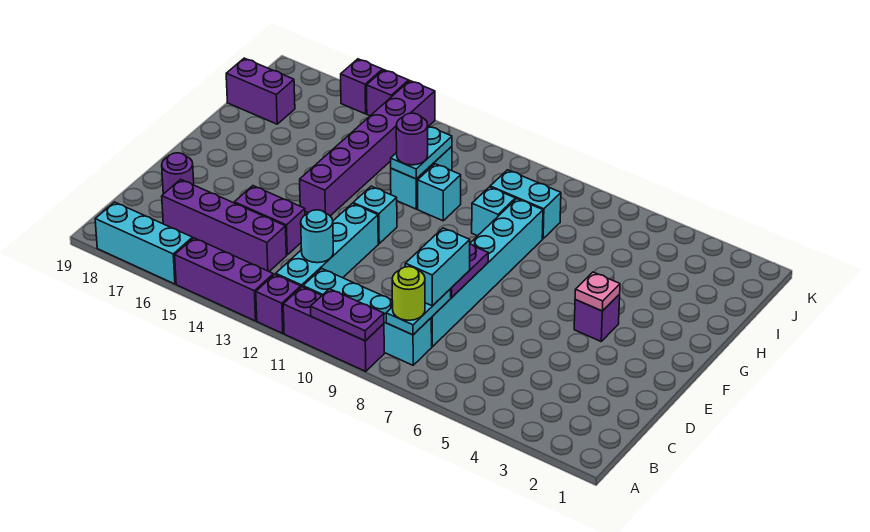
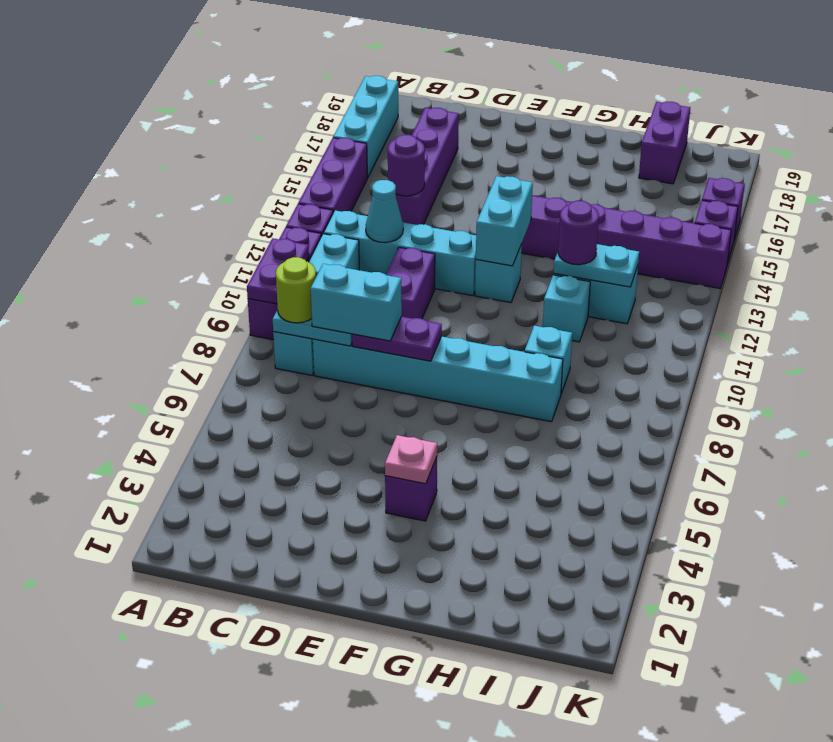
cyan round brick C12 level 2 -> cyan cone C12 level 2
purple brick D14:D15 level 1 -> purple brick D10:D11 level 1
purple round brick D18 level 1 -> purple round brick C14 level 2
cyan brick I8:I9 level 1 -> cyan brick F12:F13 level 2

